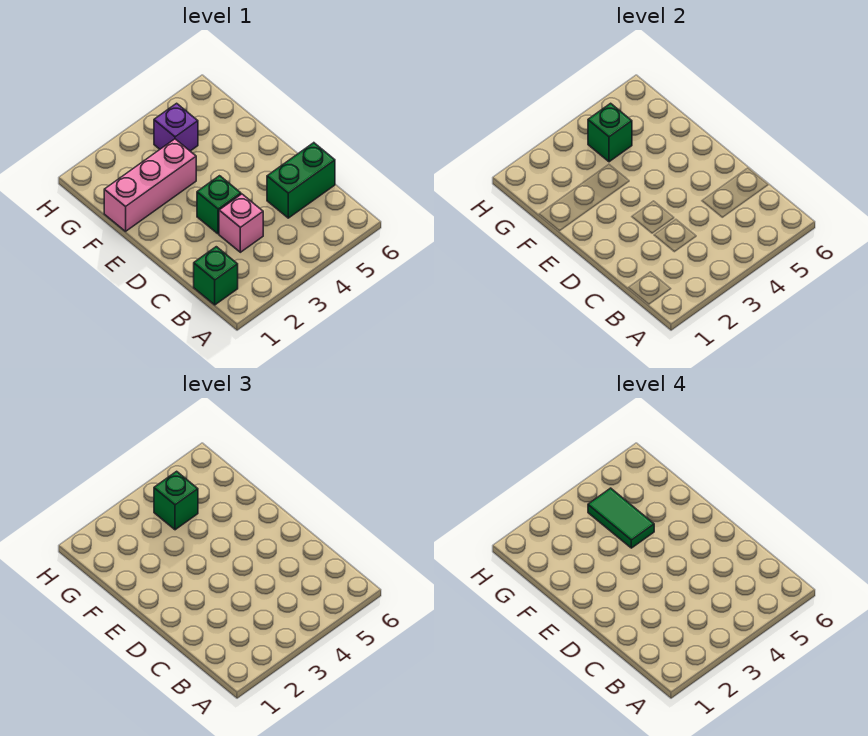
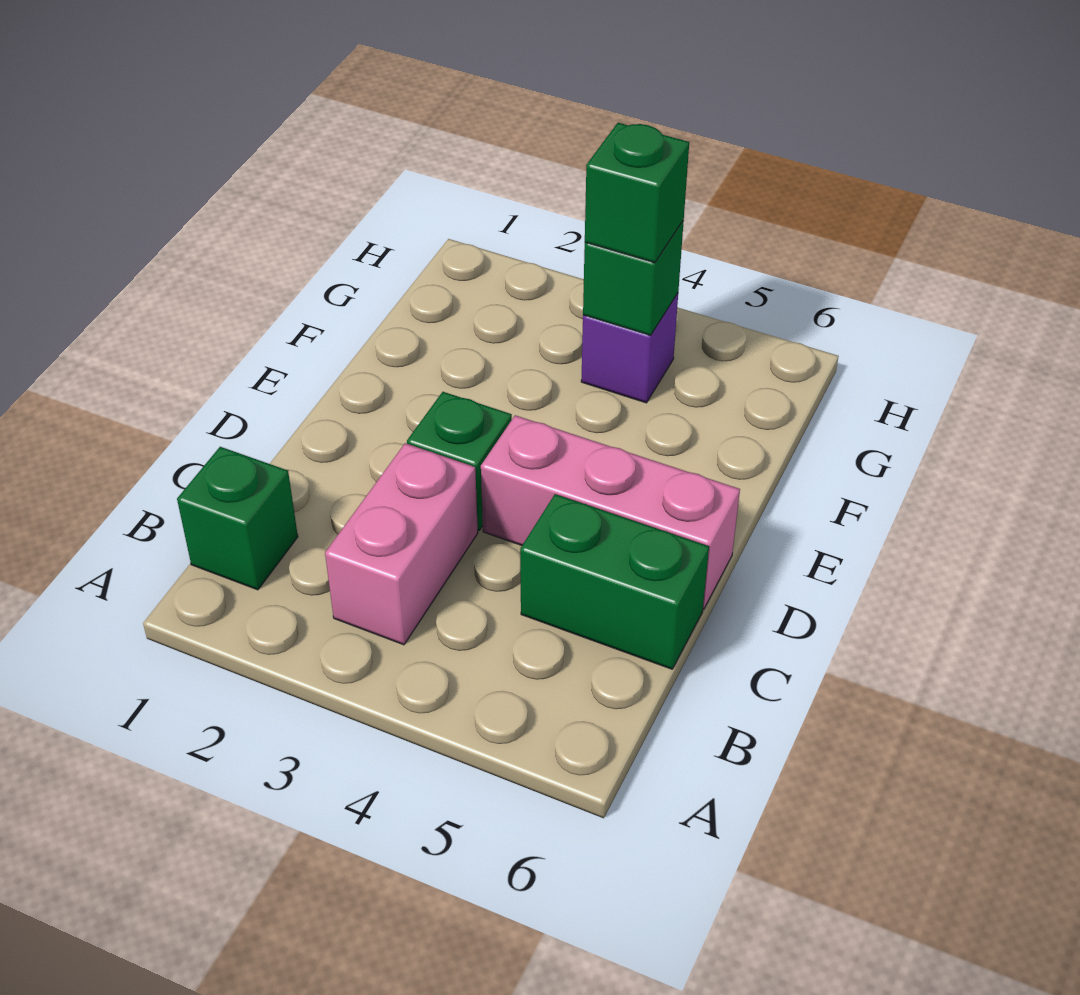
pink brick C3 level 1 -> pink brick B3:C3 level 1
pink brick F1:F3 level 1 -> pink brick D4:D6 level 1
green tile F4:G4 level 4 -> none

